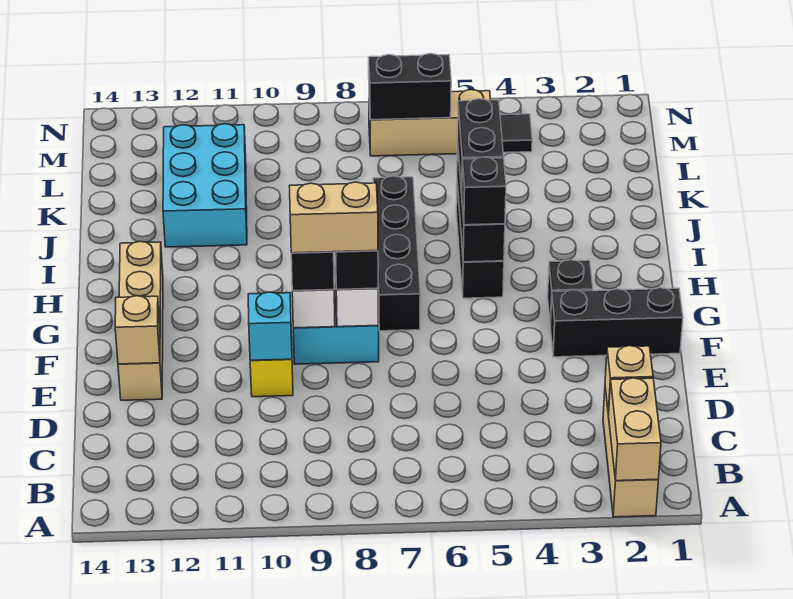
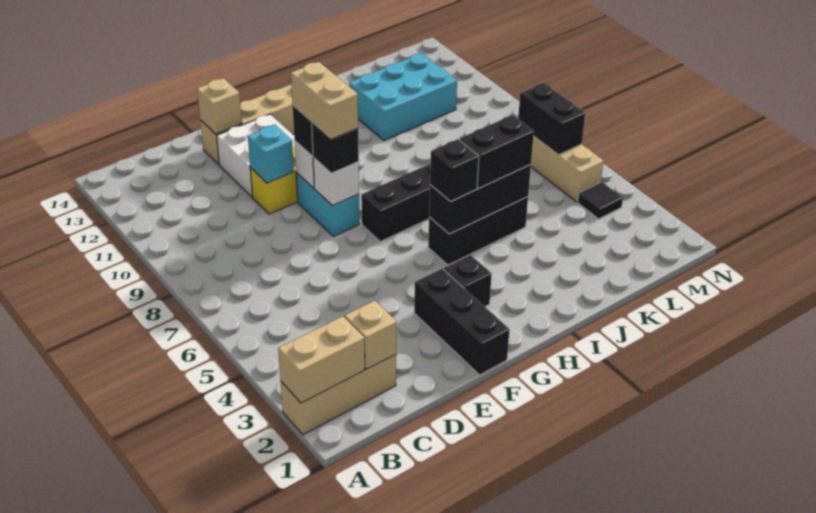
none -> white brick E11:F12 level 1

